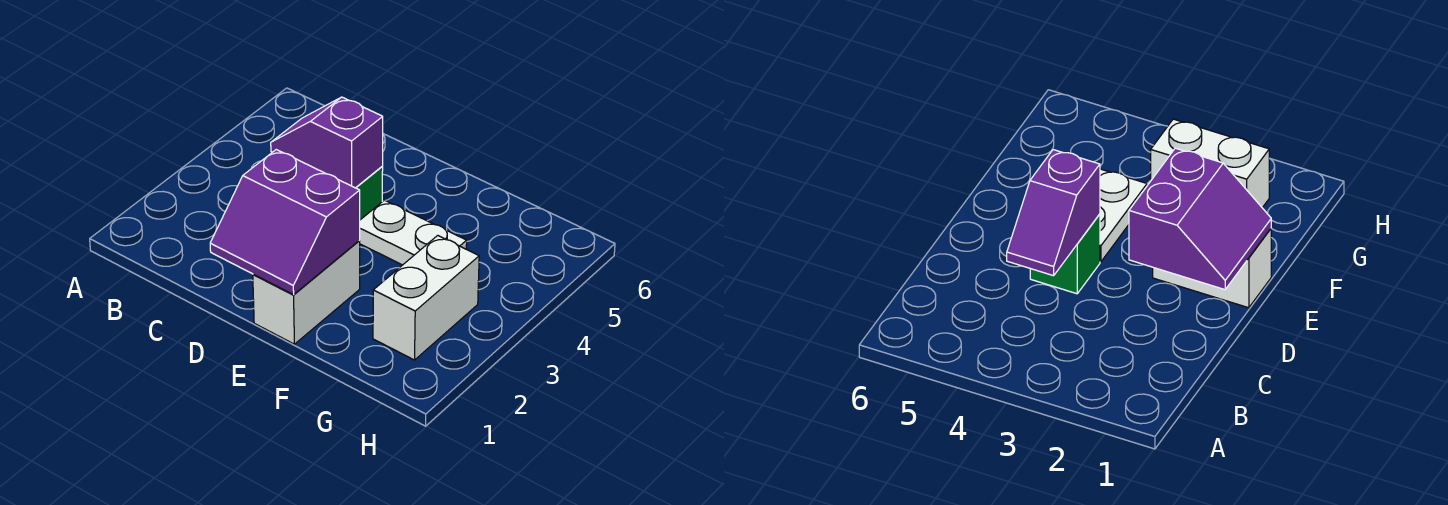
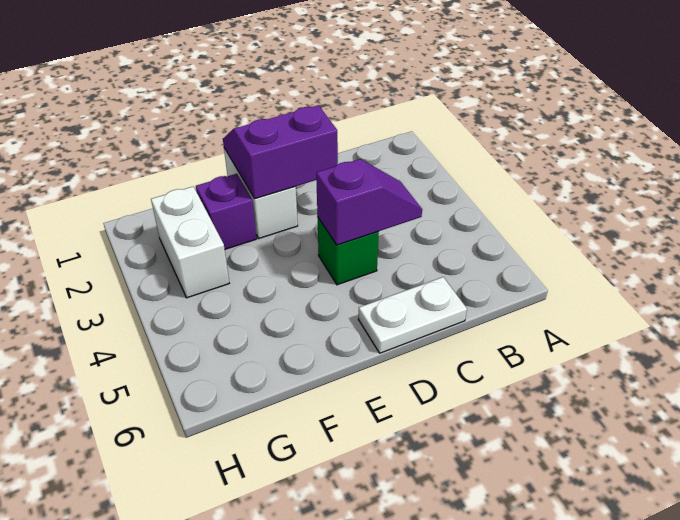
white plate E4:F4 level 1 -> white plate C6:D6 level 1
none -> purple brick F2 level 1

